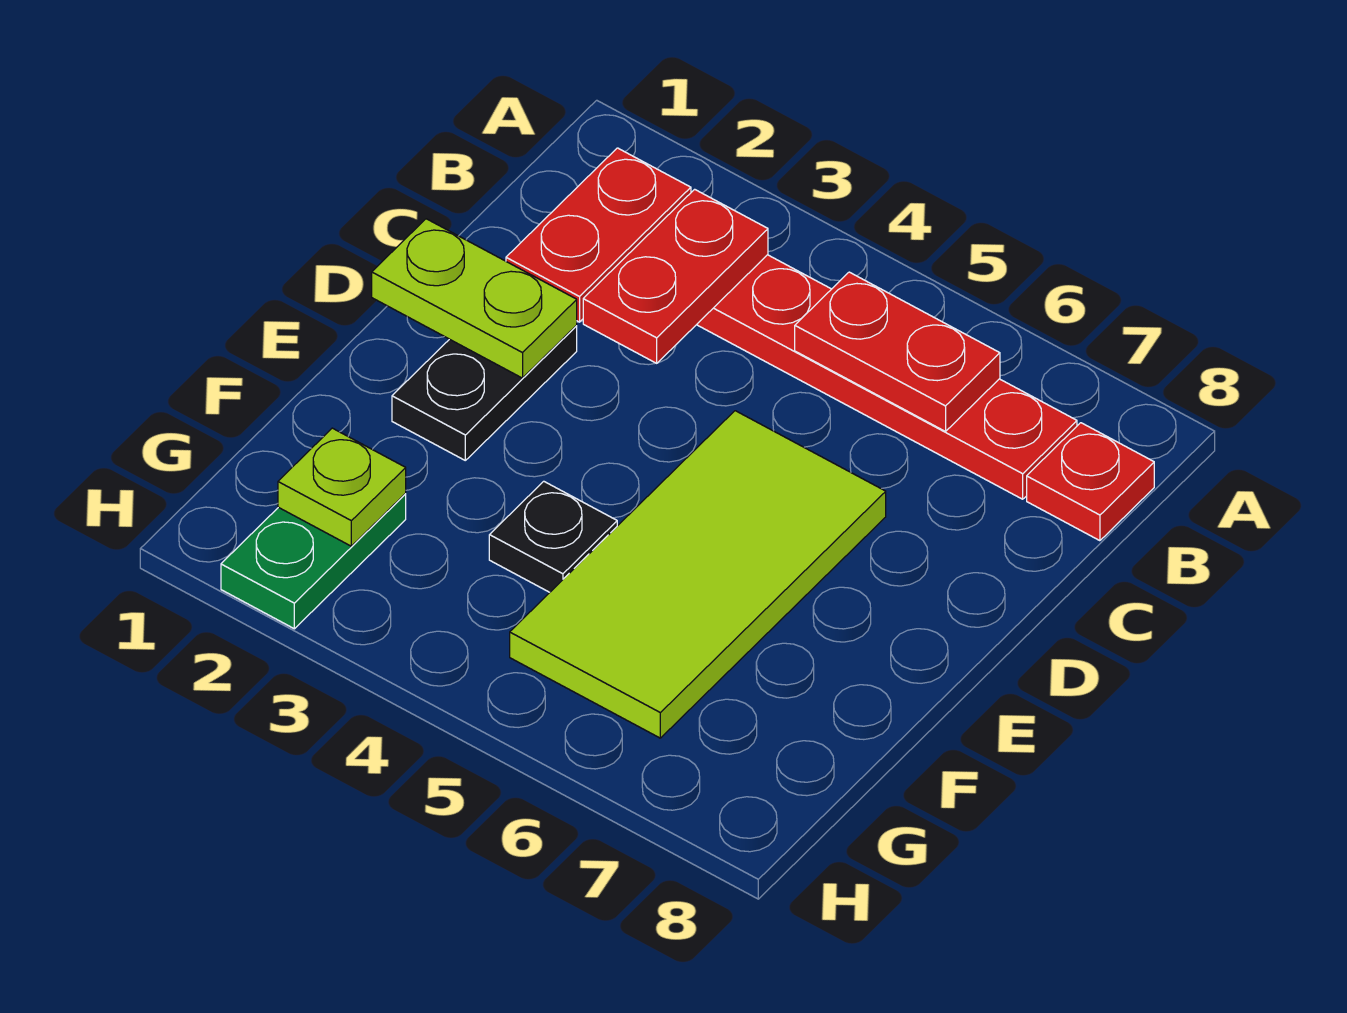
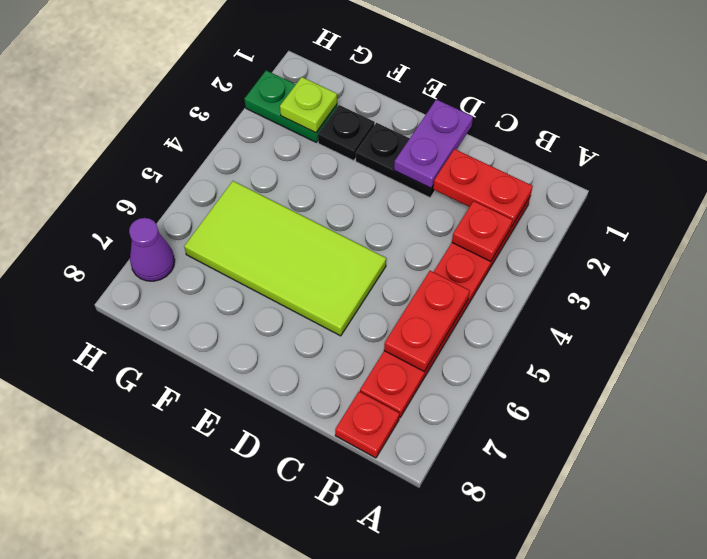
red plate B3:C3 level 2 -> red plate B3 level 2
lime plate D1:D2 level 2 -> purple plate D1:D2 level 2
black plate F4 level 1 -> black plate F2 level 1
none -> purple cone H7 level 1

